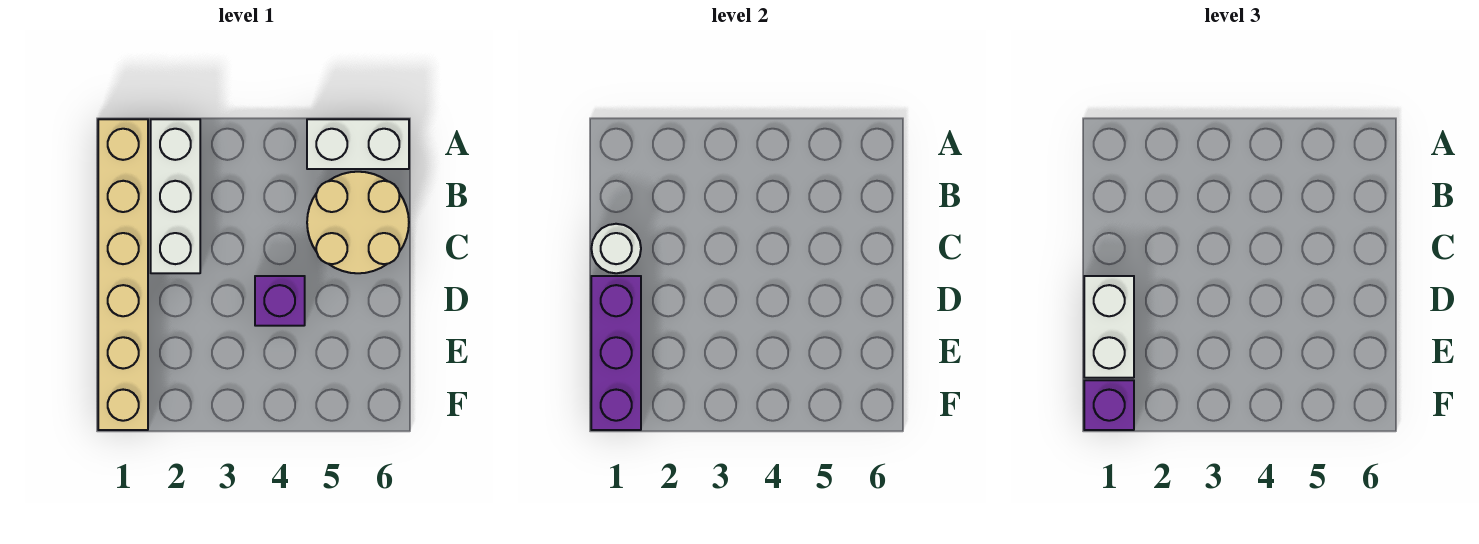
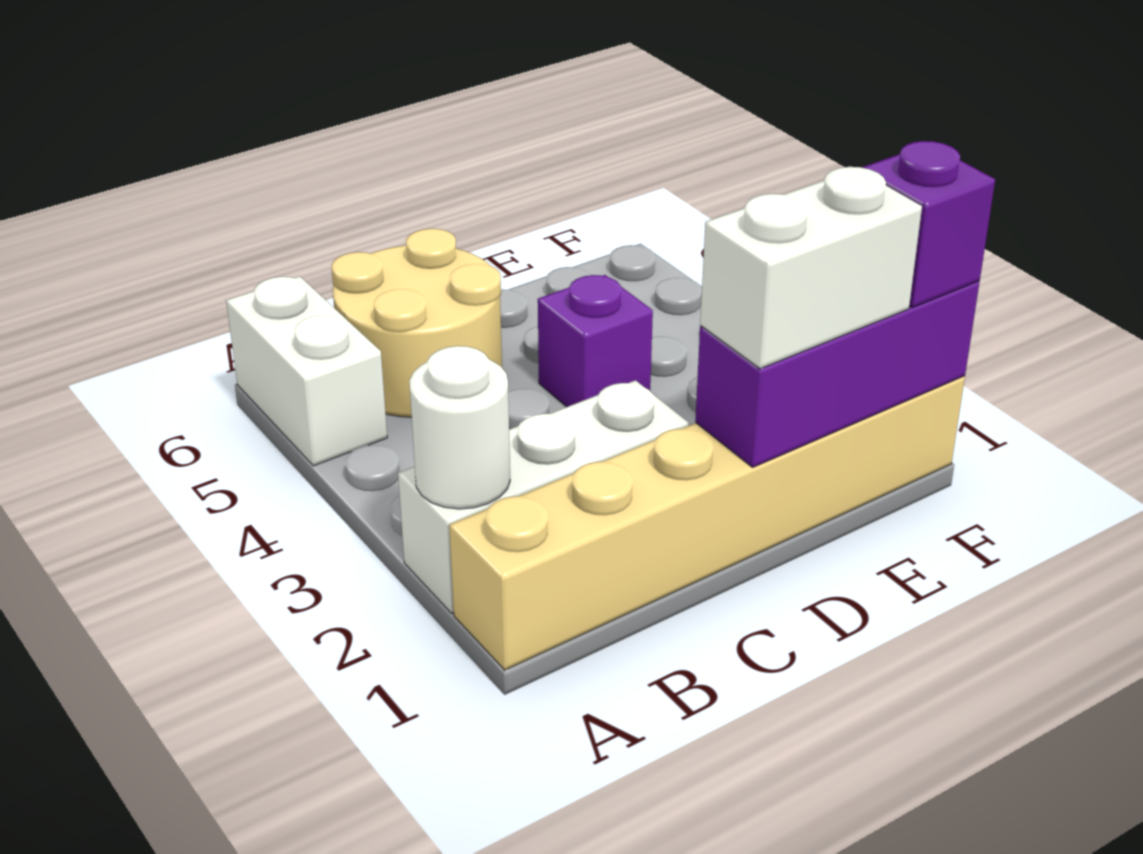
white round brick C1 level 2 -> white round brick A2 level 2

